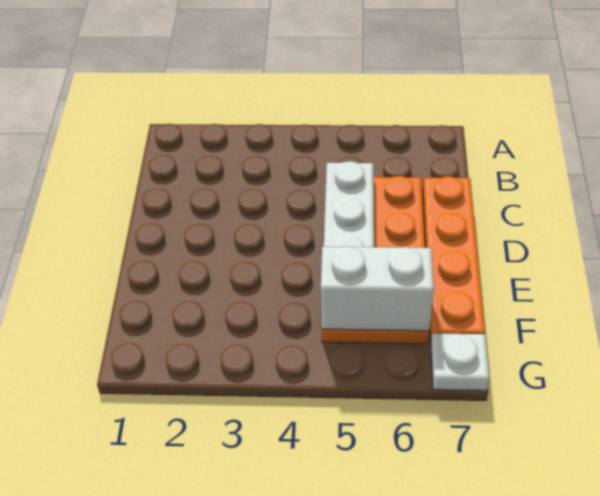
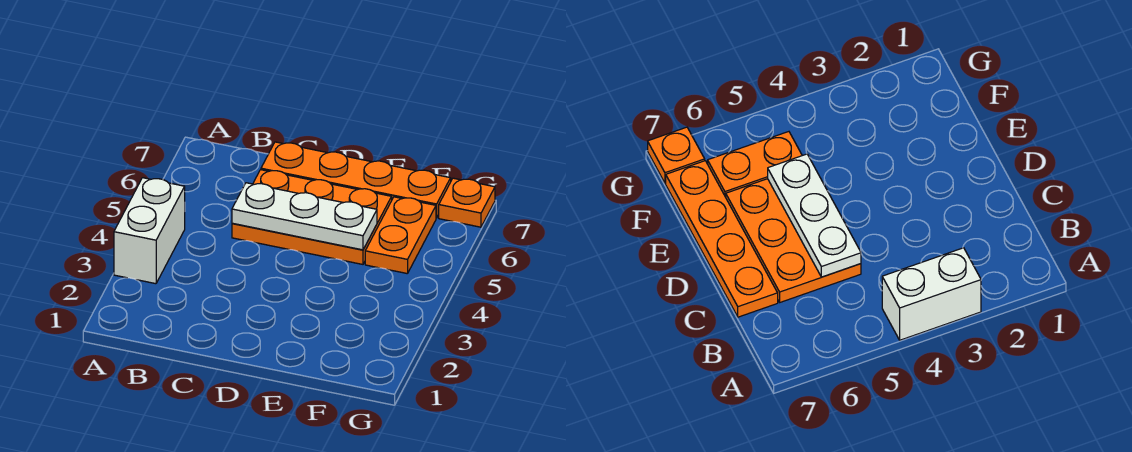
white brick F5:F6 level 2 -> white brick A3:A4 level 1
white plate G7 level 1 -> orange plate G7 level 1

